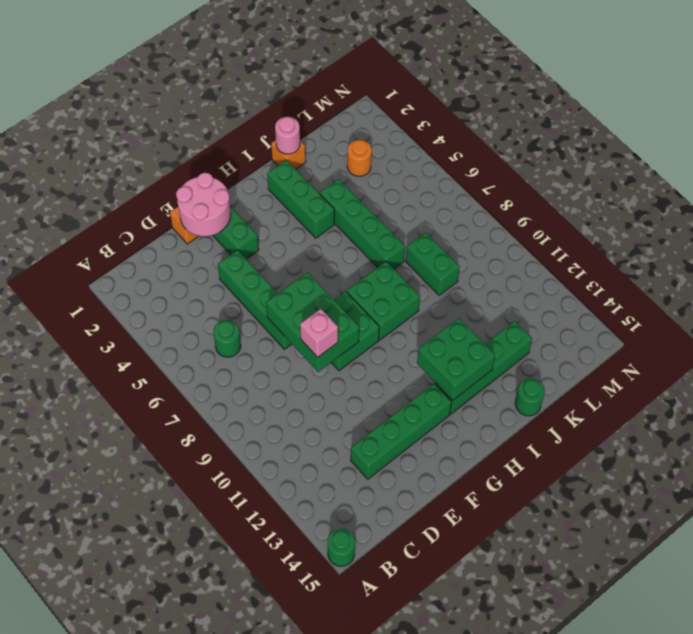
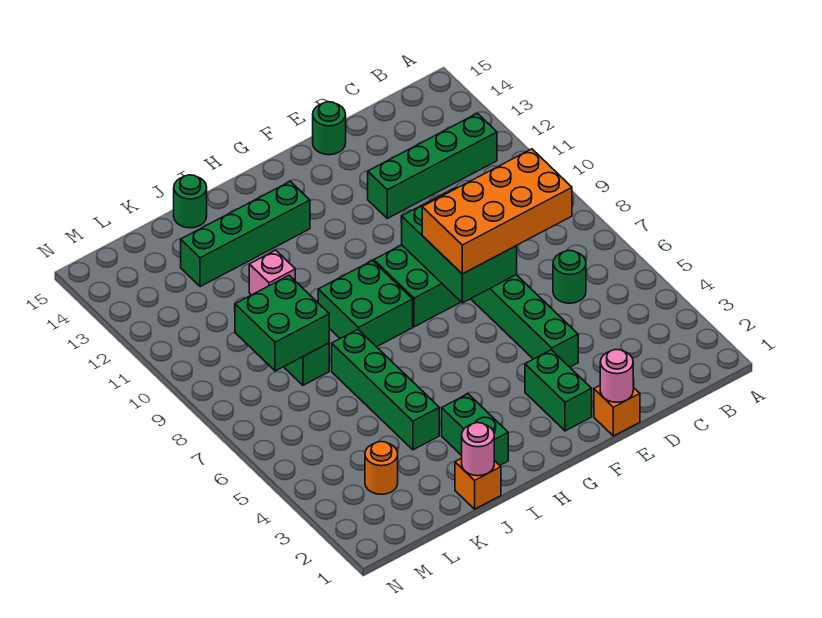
green round brick A15 level 1 -> green round brick E15 level 1
none -> orange brick C7:F8 level 3
green brick D13:G13 level 1 -> green brick B12:E12 level 1
pink round brick E1:F2 level 2 -> pink round brick E1 level 2
pink brick E9 level 3 -> pink brick J11 level 1
green brick H12:I13 level 2 -> green brick K8:L9 level 2
green brick I2:I4 level 1 -> green brick I2:I3 level 1

